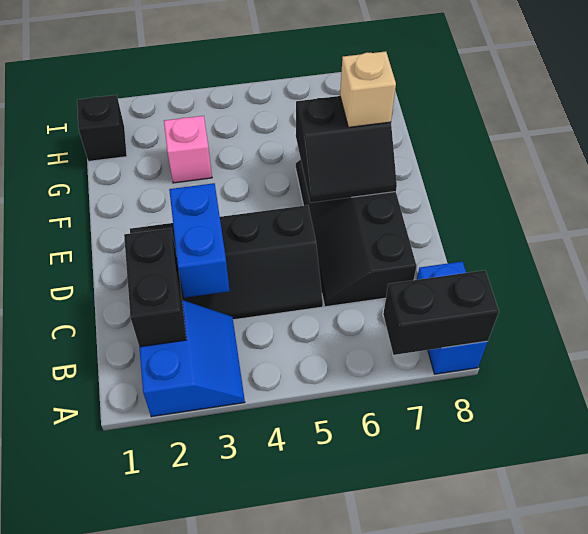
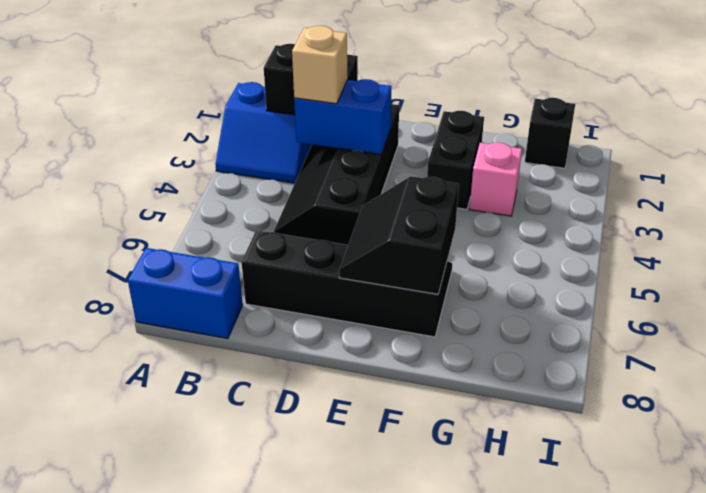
black brick A7:A8 level 2 -> black brick F2:F3 level 1
tan brick F7 level 3 -> tan brick C3 level 3

